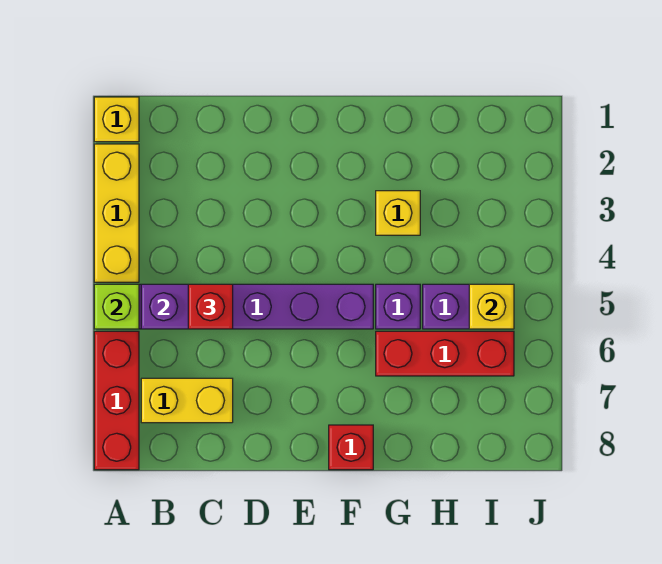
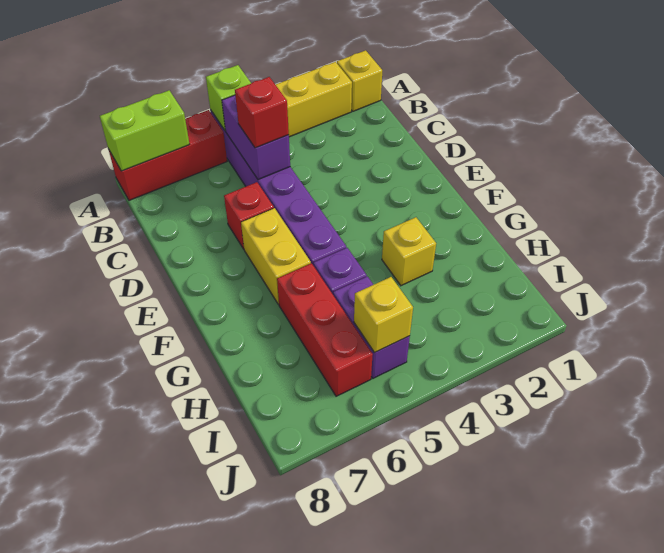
none -> lime brick A7:A8 level 2
yellow brick B7:C7 level 1 -> yellow brick E6:F6 level 1
red brick F8 level 1 -> red brick D6 level 1

